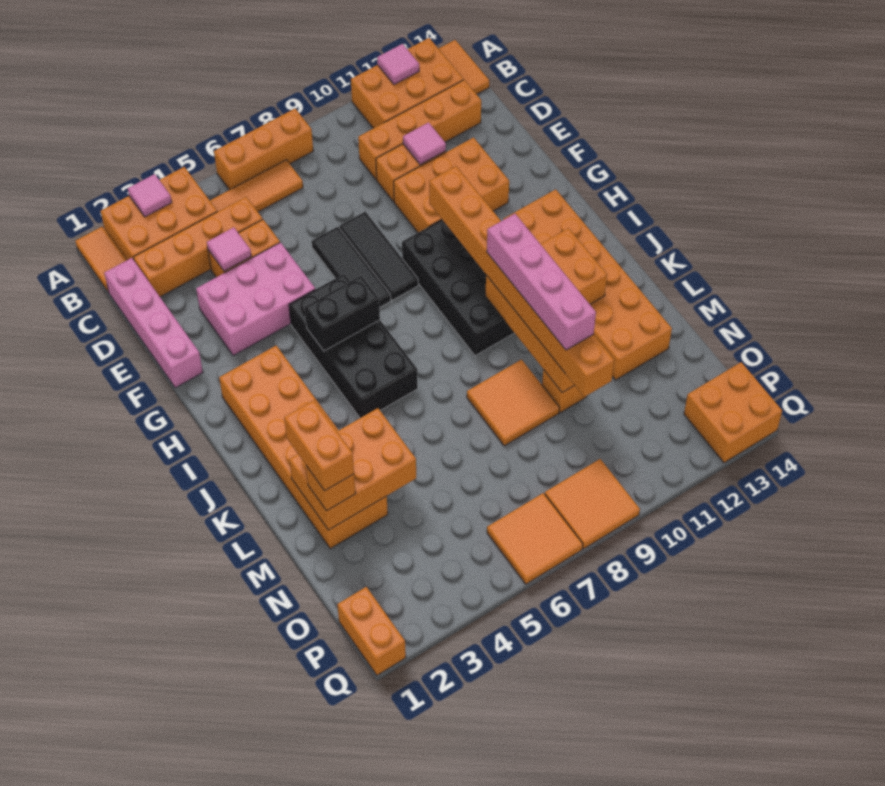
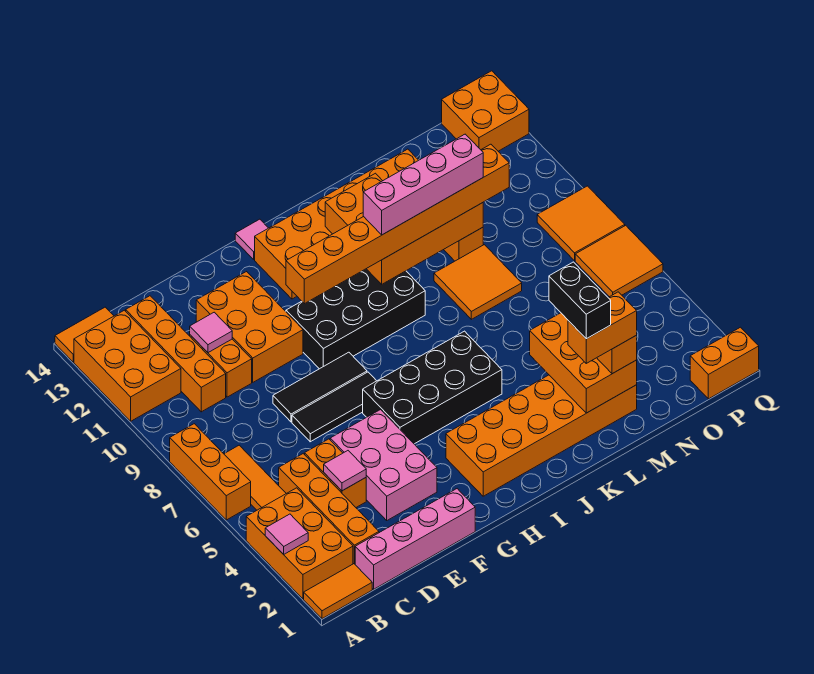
pink tile A12 level 2 -> pink tile H14 level 1
black brick H5:H6 level 2 -> black brick L2:L3 level 5

